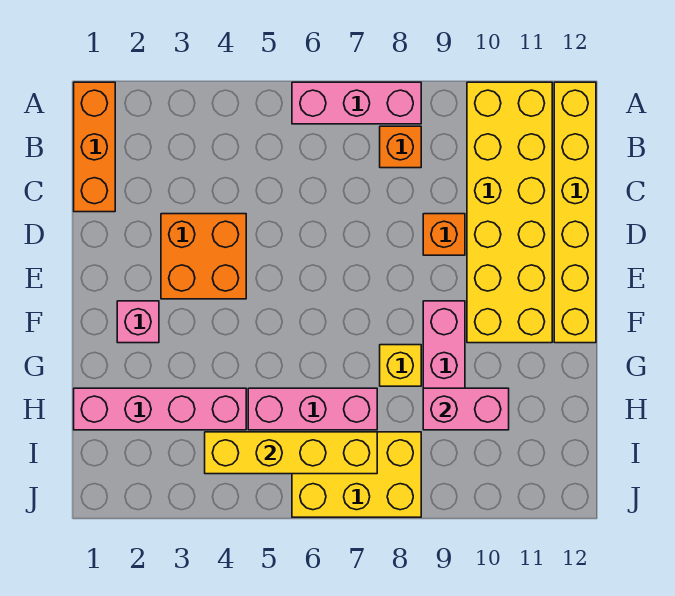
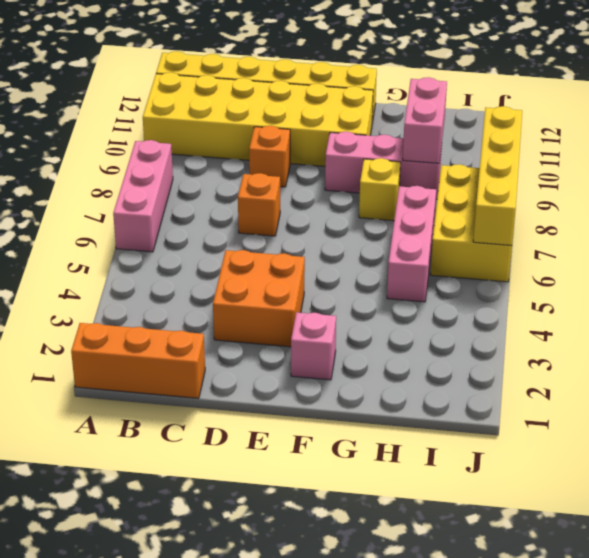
orange brick B8 level 1 -> orange brick D7 level 1
pink brick H1:H4 level 1 -> none
yellow brick I4:I7 level 2 -> yellow brick J6:J9 level 2

